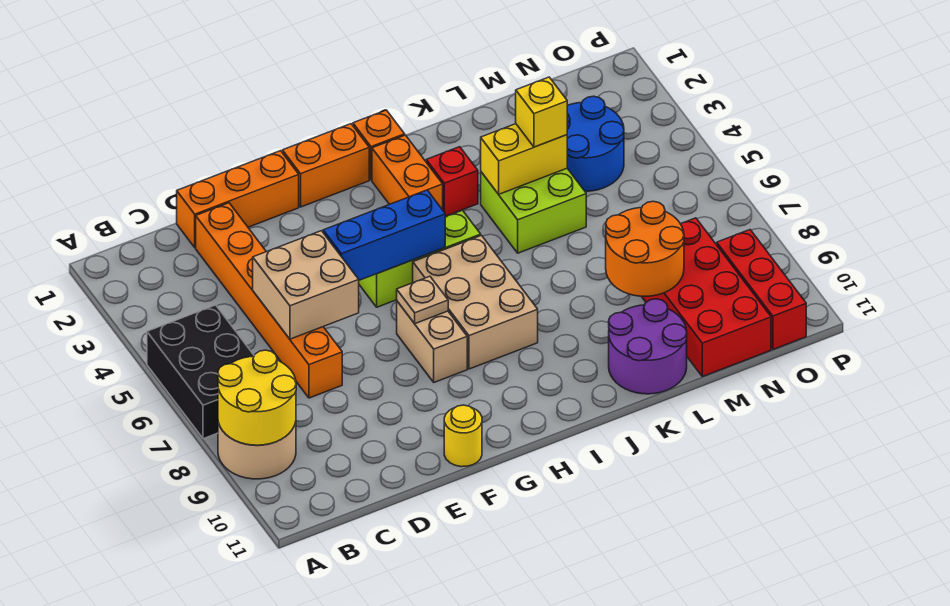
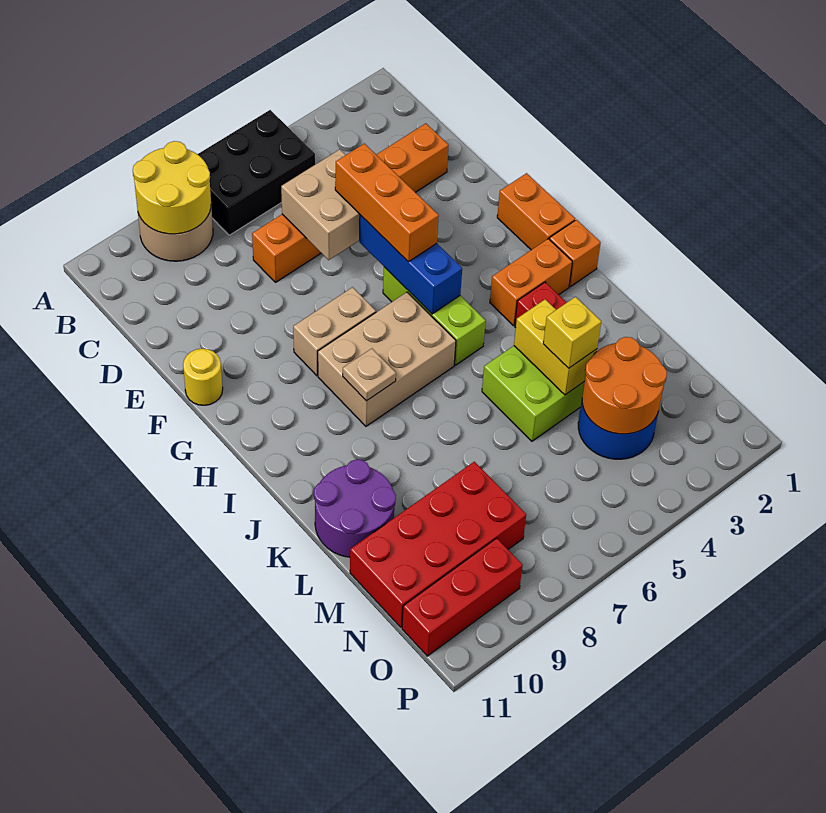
orange brick D1:F1 level 1 -> orange brick E5:G5 level 3
tan plate G7 level 2 -> tan plate I8 level 2
orange round brick L8:M9 level 2 -> orange round brick M3:N4 level 2

